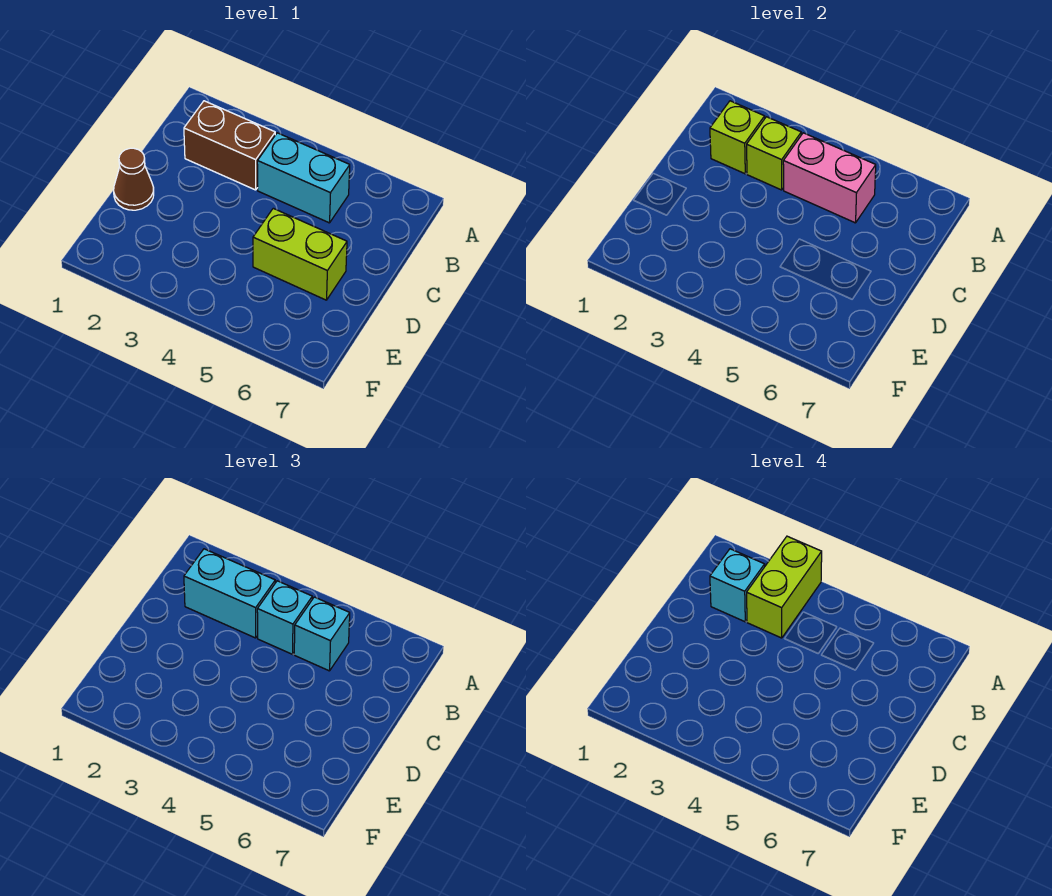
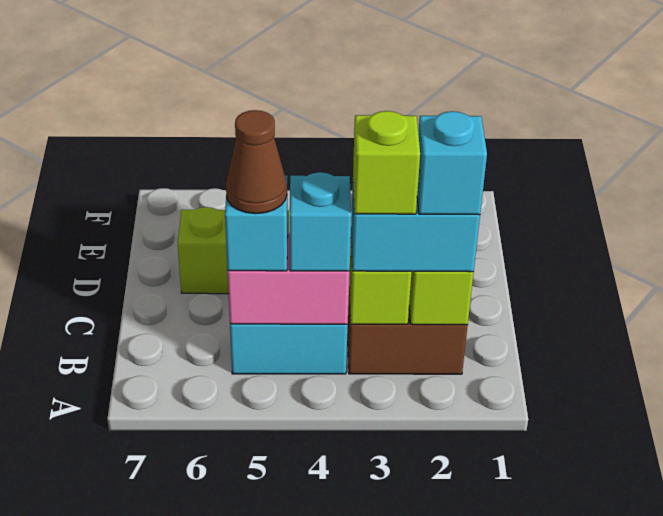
lime brick A3:B3 level 4 -> lime brick B3 level 4
brown cone D1 level 1 -> brown cone B5 level 4

